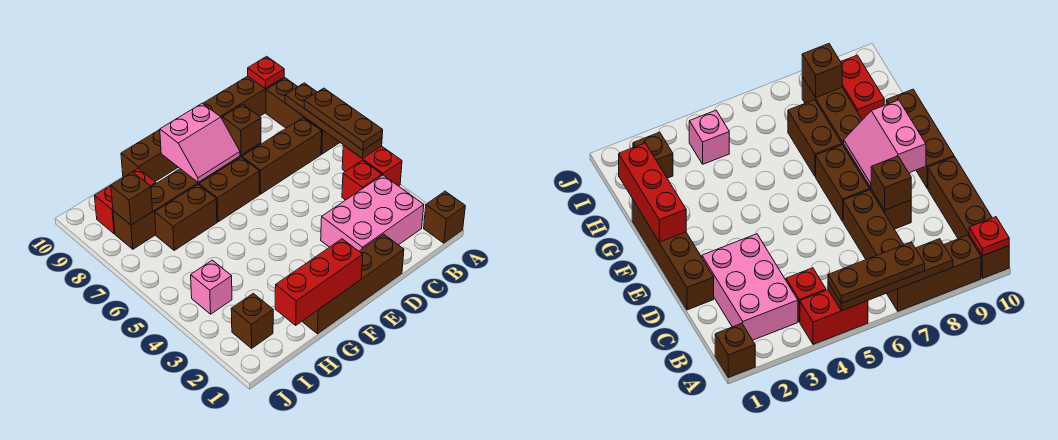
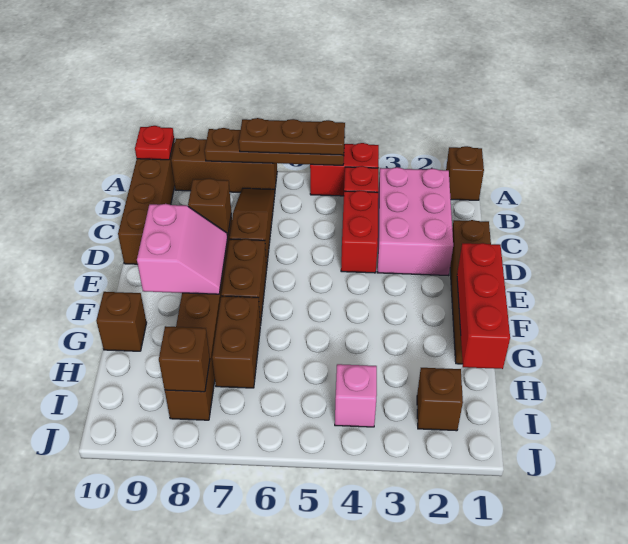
brown brick B7:D7 level 1 -> brown slope B7:D7 level 1 top D
brown brick E10:G10 level 1 -> brown brick G10 level 1
red brick H9:I9 level 1 -> red brick C4:D4 level 1

